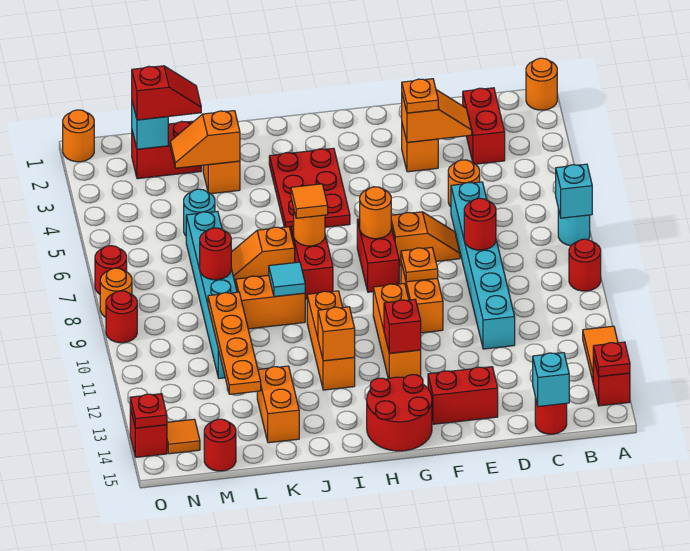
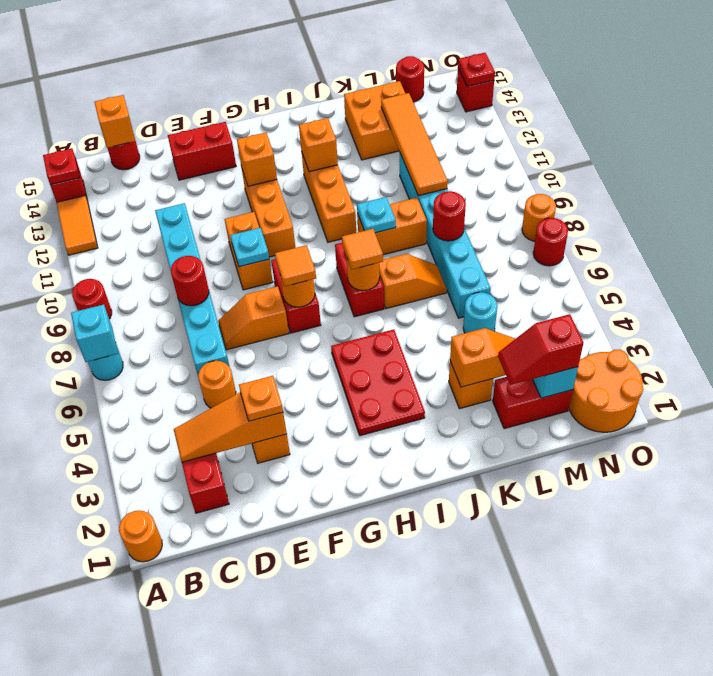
cyan brick C15 level 2 -> orange brick C15 level 2
orange slope D3:E3 level 2 top E -> orange slope C3:E3 level 2 top E
orange plate F9 level 2 -> cyan plate F9 level 2
red brick G12 level 2 -> orange brick G12 level 2
red round brick G14:H15 level 1 -> none
cyan tile J9 level 2 -> cyan plate J9 level 2
orange brick K13:K14 level 1 -> orange brick K13:L14 level 1
orange plate L10:L13 level 2 -> orange tile L10:L13 level 2
orange tile N14 level 1 -> orange tile G7 level 3
orange round brick O1 level 1 -> orange round brick N1:O2 level 1
red round brick O9 level 1 -> none

